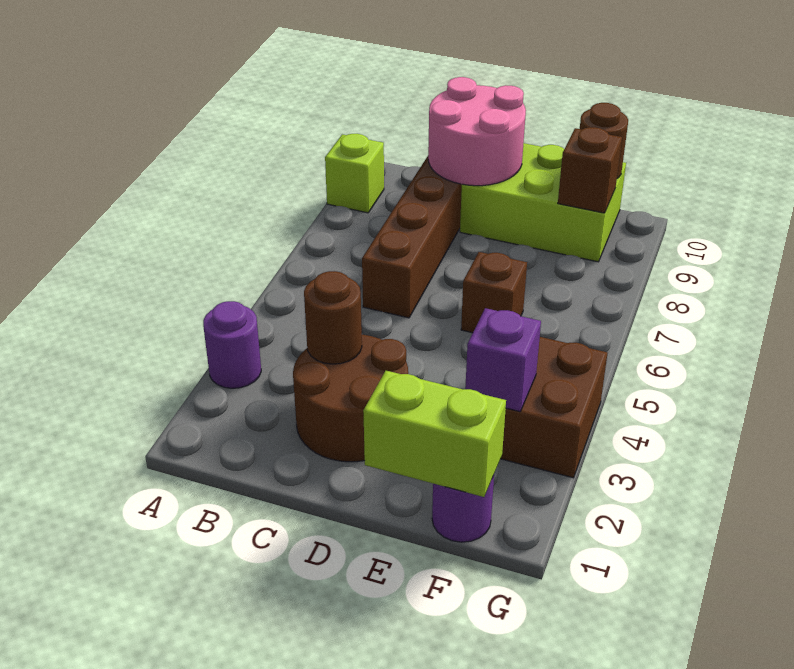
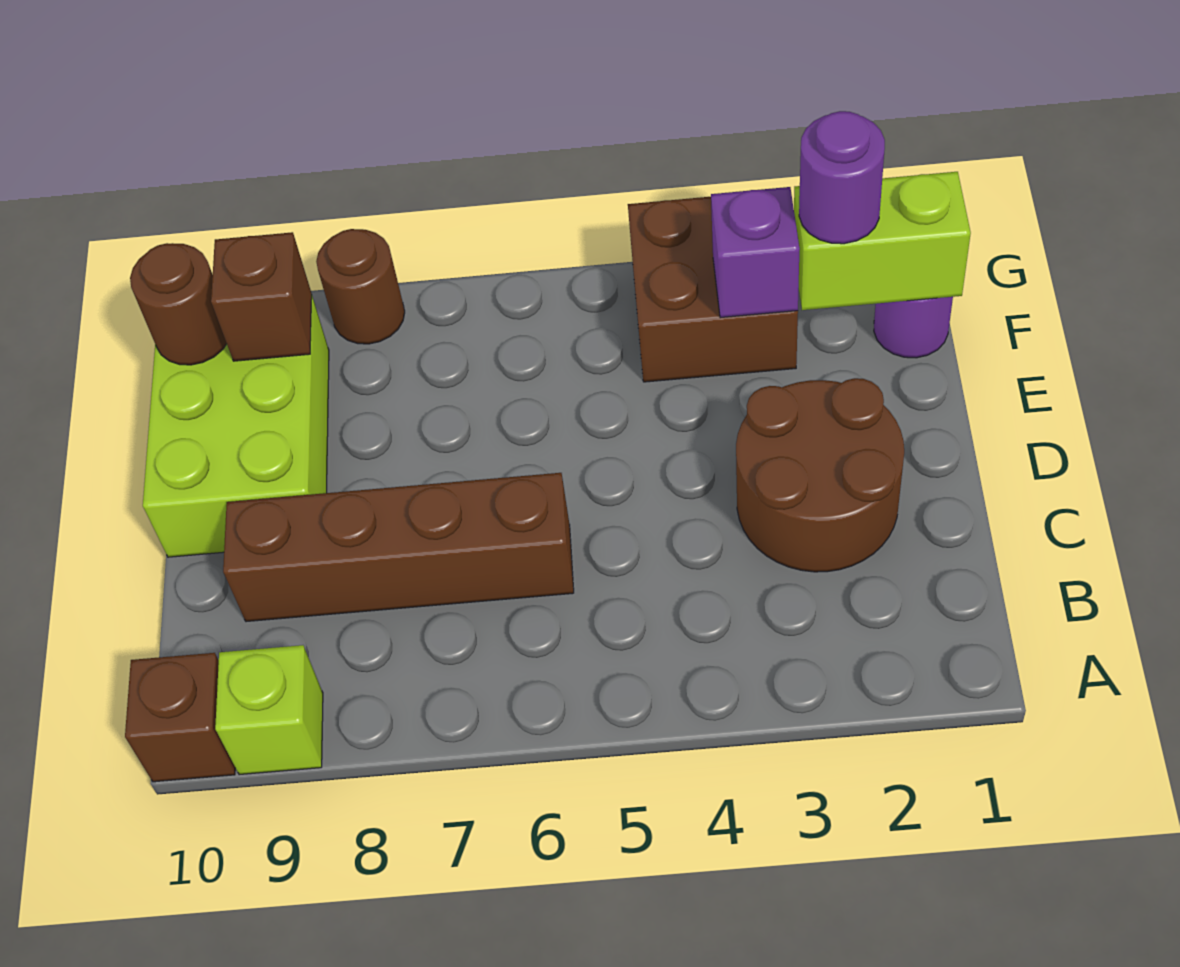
purple round brick A3 level 1 -> purple round brick F2 level 3
brown round brick C3 level 2 -> brown round brick G8 level 1
pink round brick C9:D10 level 2 -> none
lime brick E1:F1 level 2 -> lime brick F1:F2 level 2
brown brick E6 level 1 -> brown brick A10 level 1

